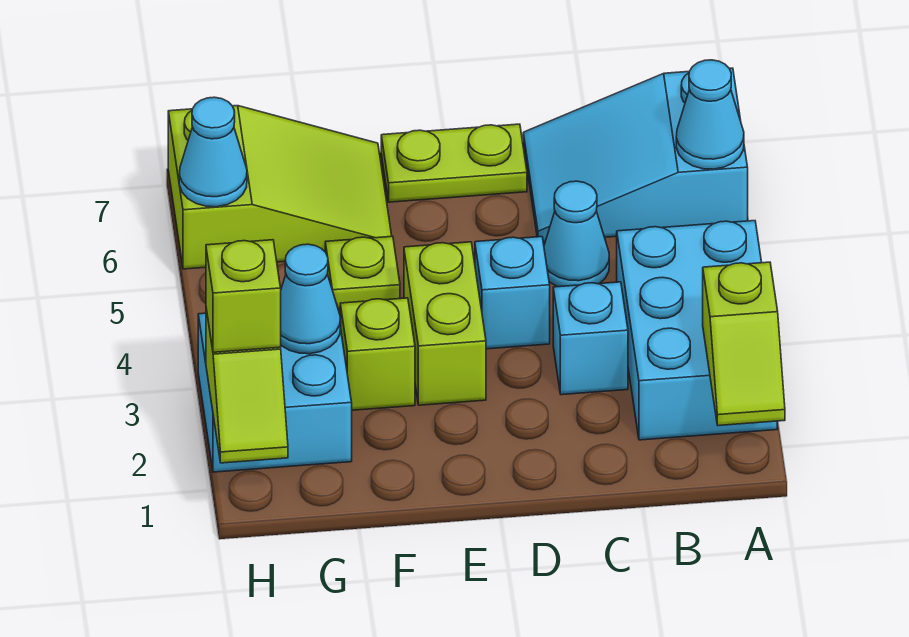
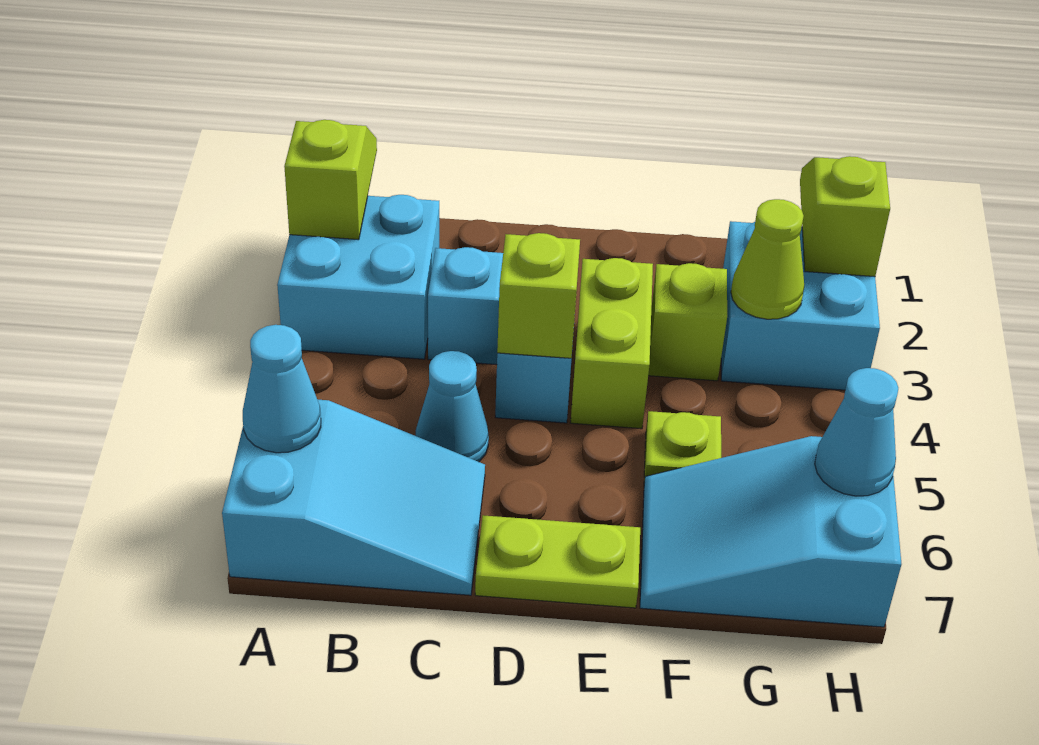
cyan brick A2:B4 level 1 -> cyan brick A2:B3 level 1
lime slope F6:H7 level 1 top H -> cyan slope F6:H7 level 1 top H
cyan cone G3 level 2 -> lime cone G3 level 2
lime brick H2 level 3 -> lime brick D4 level 2

